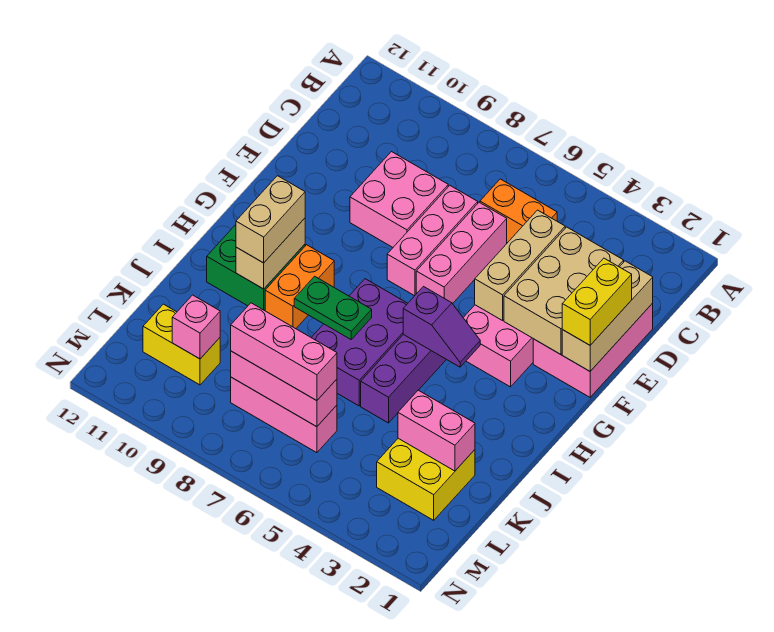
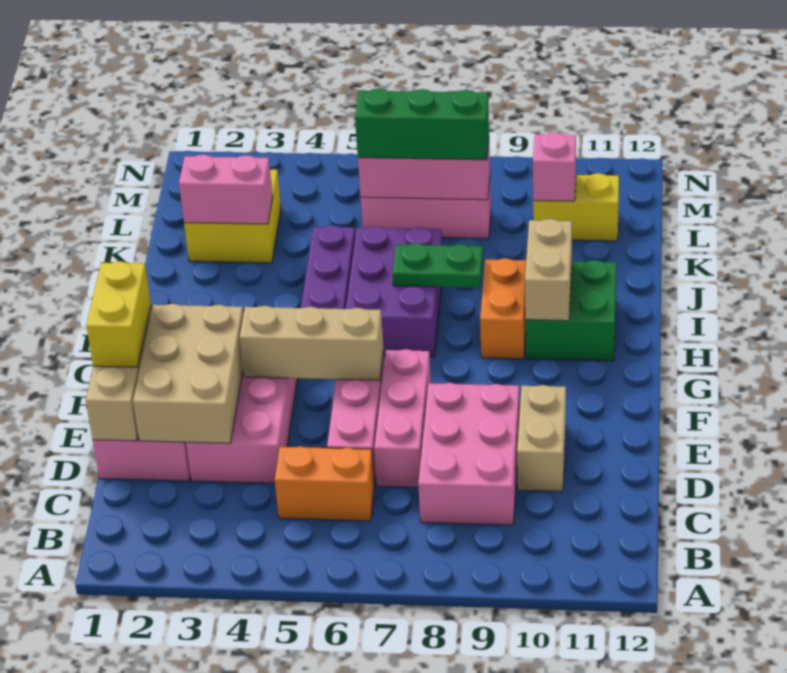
tan brick D4:F4 level 2 -> tan brick F4:F6 level 2
pink brick D8:E9 level 1 -> pink brick C8:E9 level 1
purple slope H4:H5 level 2 top 5 -> none
tan brick H10:I10 level 3 -> tan brick D10:E10 level 1
pink brick L6:L8 level 3 -> green brick L6:L8 level 3

